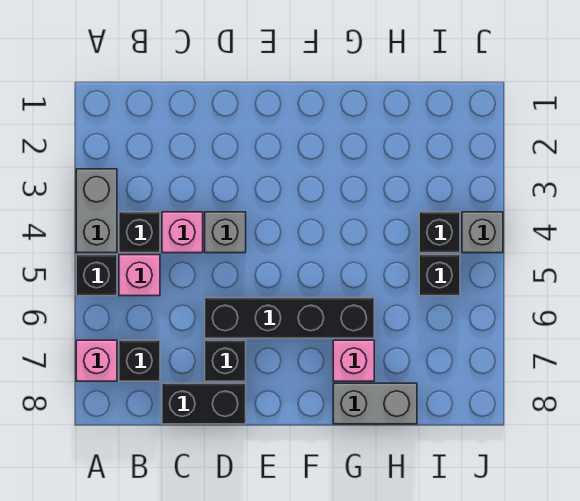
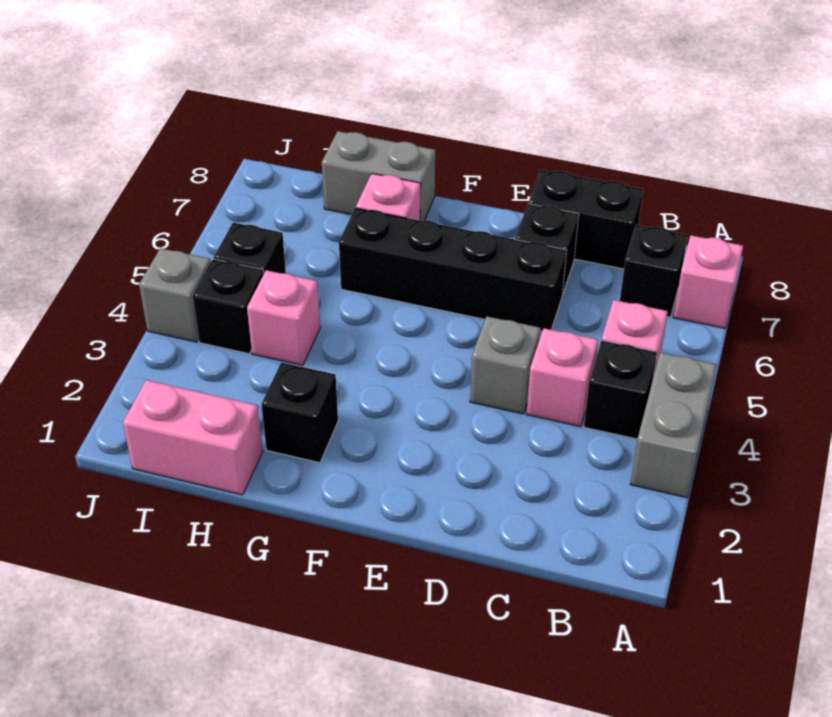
black brick A5 level 1 -> black brick G2 level 1
none -> pink brick H1:I1 level 1
none -> pink brick H4 level 1

